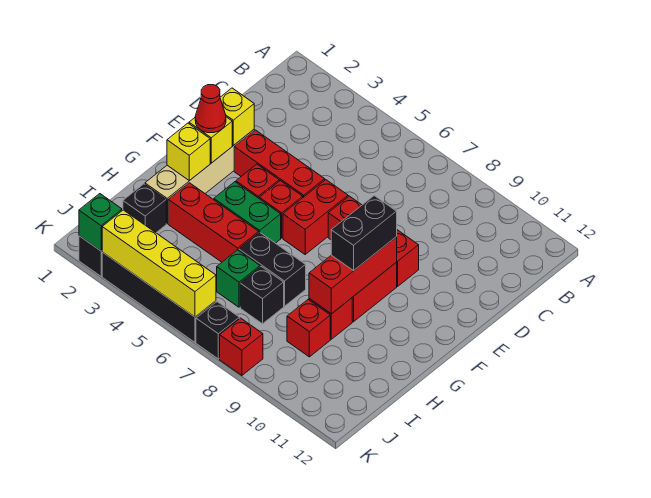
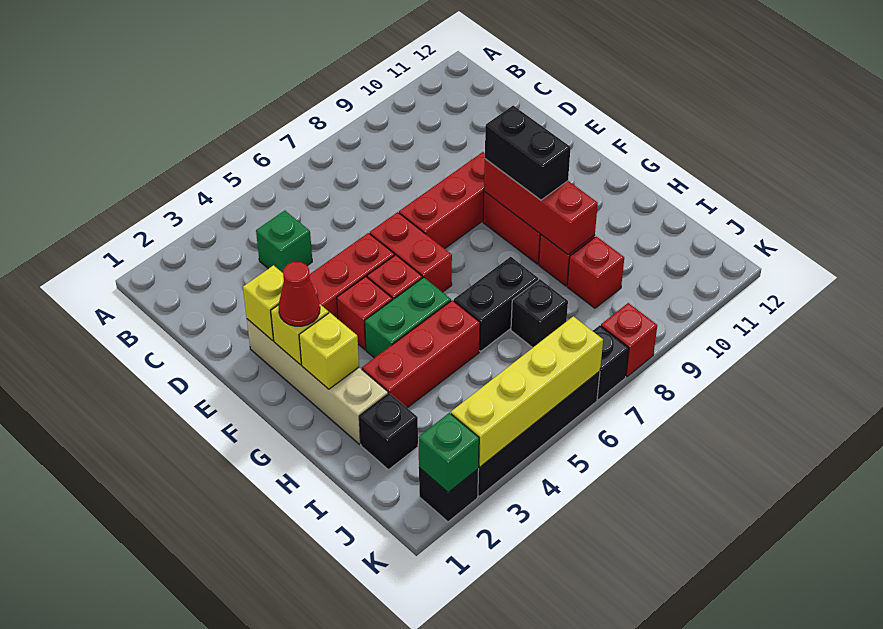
green brick I6 level 1 -> green brick C4 level 1

